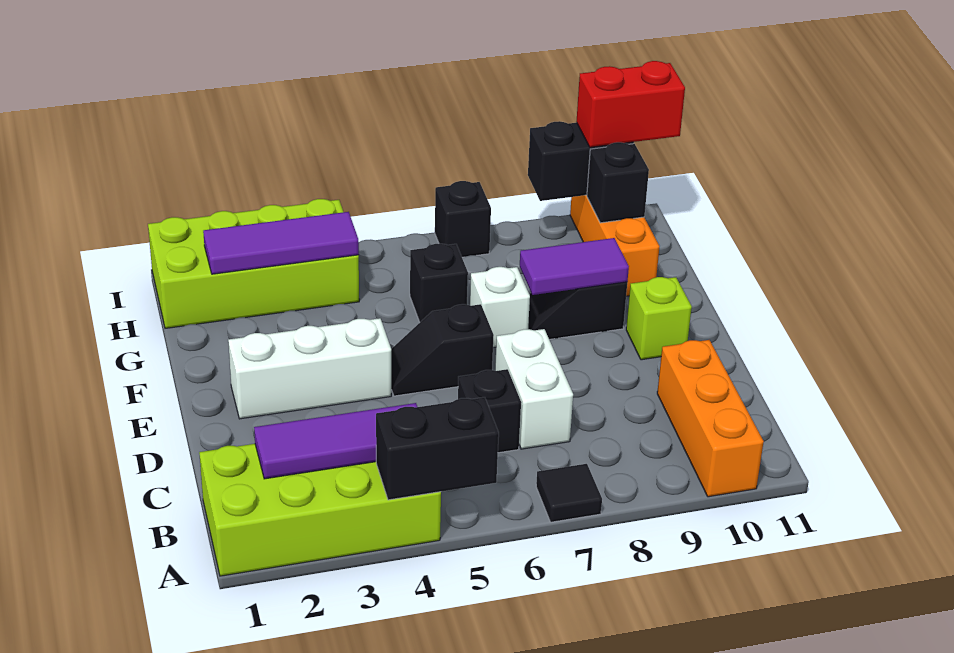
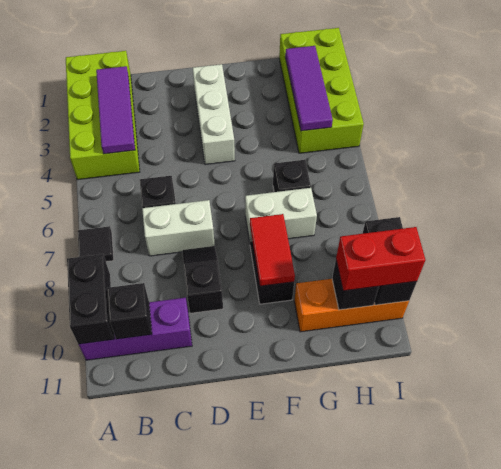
black brick A4:A5 level 2 -> black brick A9:A10 level 2
orange brick A10:C10 level 1 -> purple brick A10:C10 level 1
black slope E5:E6 level 1 top 6 -> black slope D8:D9 level 1 top 9
lime brick E10 level 1 -> none
white brick F7 level 1 -> white brick F7:G7 level 1
purple tile F8:F9 level 2 -> red tile F8:F9 level 2
black brick I7 level 1 -> black brick B10 level 2
red brick I10:I11 level 3 -> red brick H10:I10 level 3

